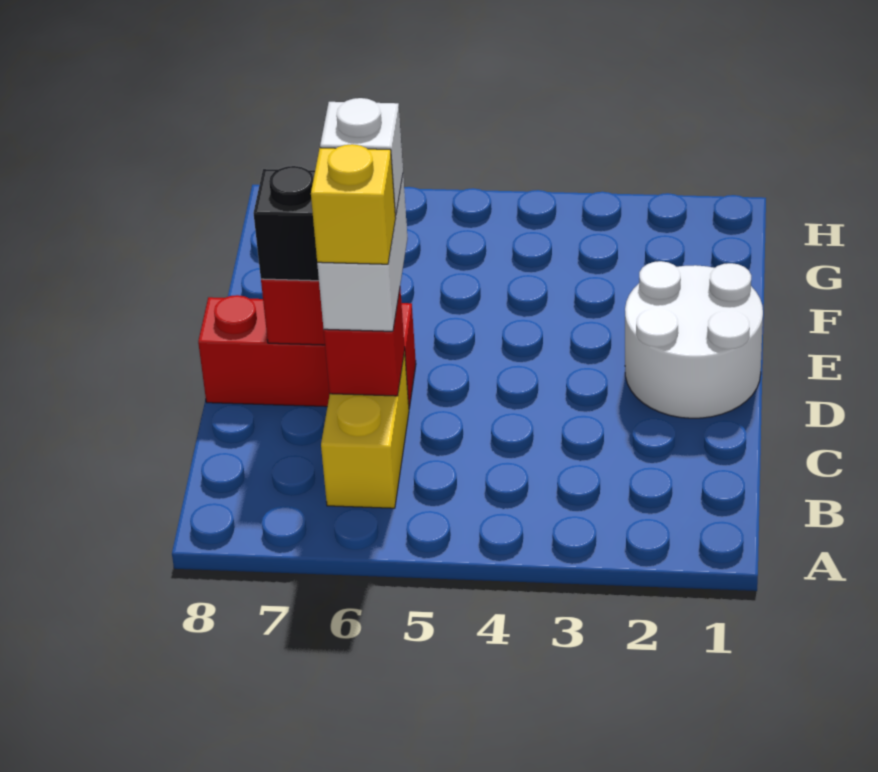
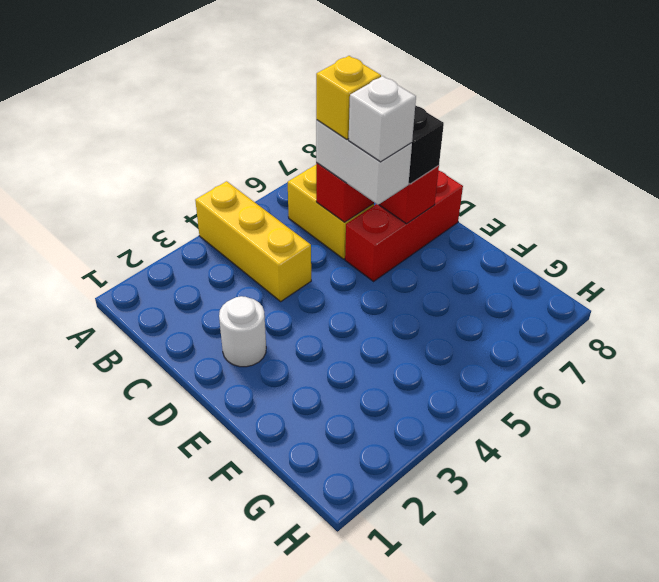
none -> yellow brick A4:C4 level 1
white round brick D1:E2 level 1 -> white round brick D2 level 1

